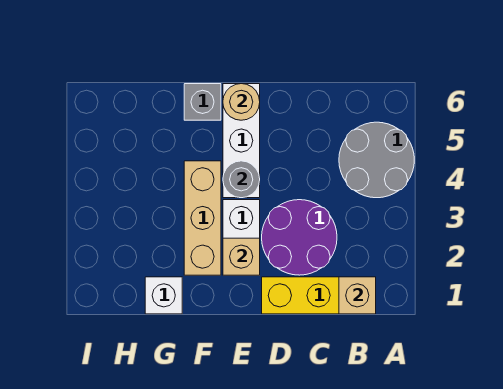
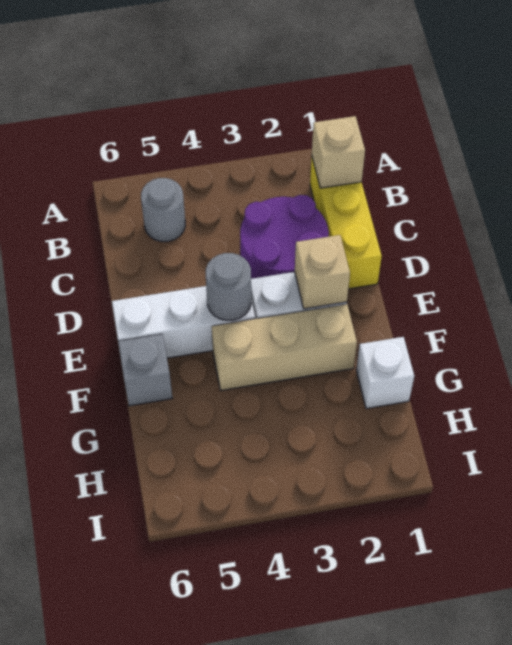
grey round brick A4:B5 level 1 -> grey round brick B5 level 1
tan round brick E6 level 2 -> none

